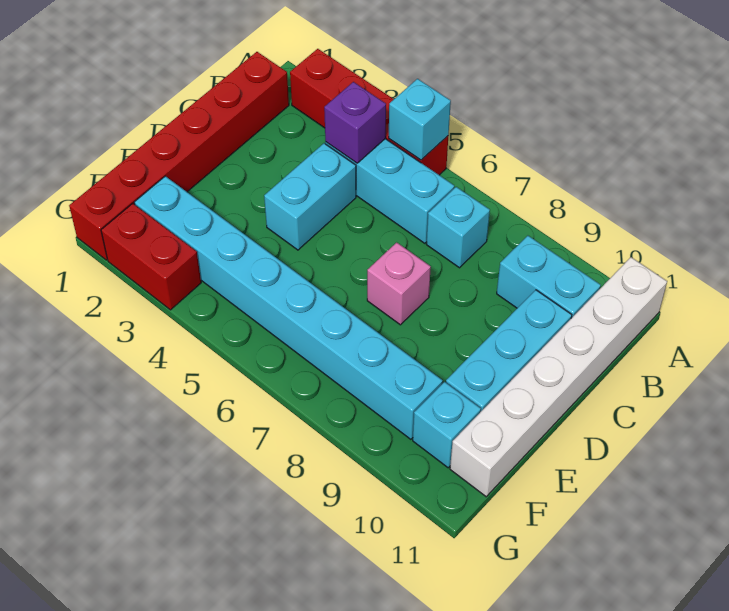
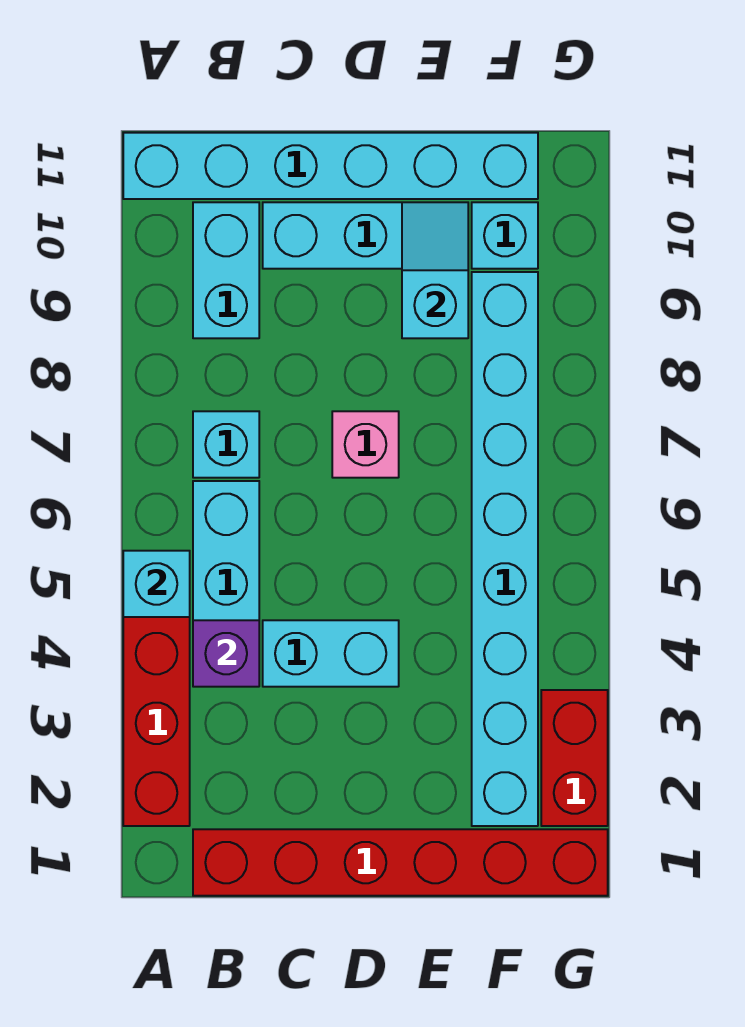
white brick A11:F11 level 1 -> cyan brick A11:F11 level 1
none -> cyan slope E9:E10 level 2 top 9

